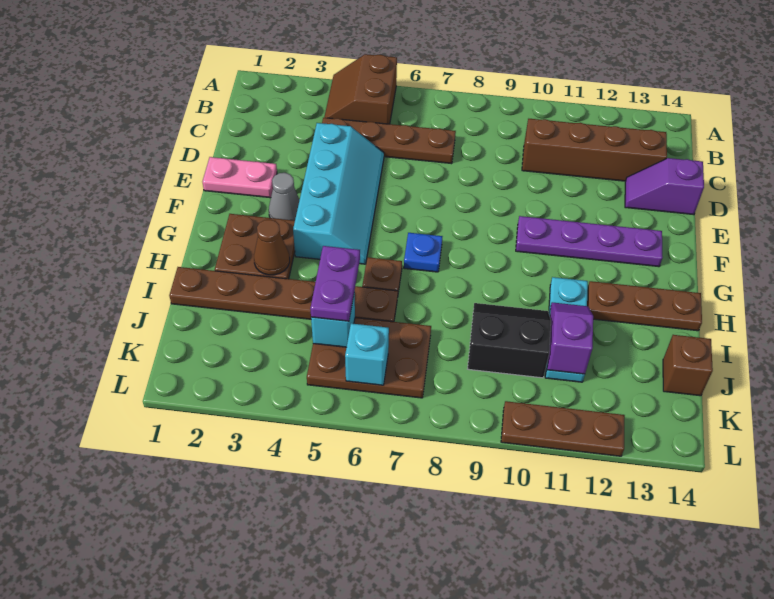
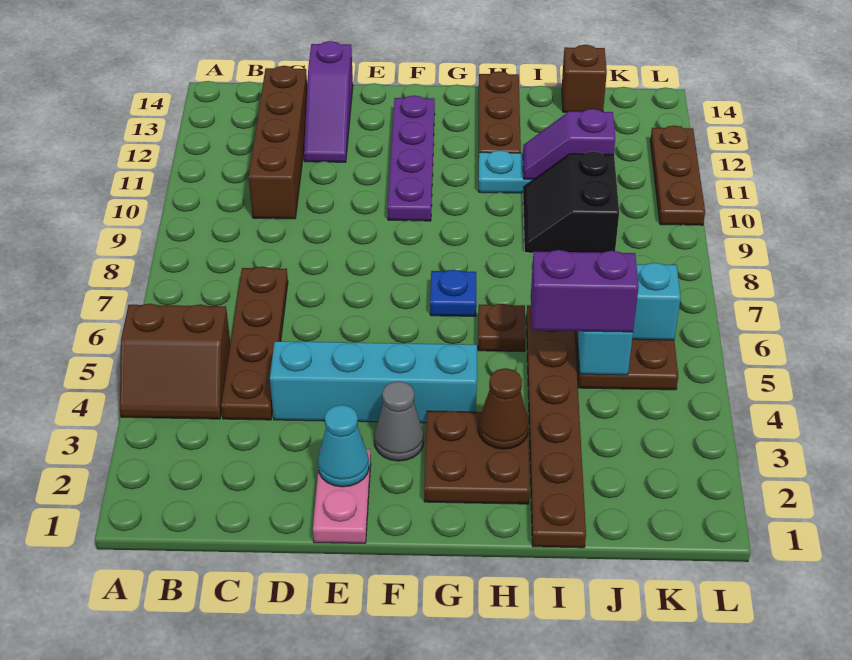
purple slope D13:D14 level 1 top 14 -> purple slope D12:D14 level 1 top 14
none -> cyan cone E2 level 2
purple plate I5:J5 level 3 -> purple brick I5:J5 level 3

